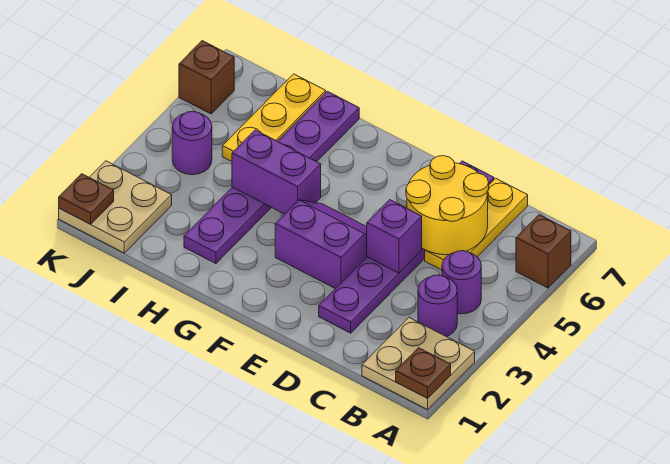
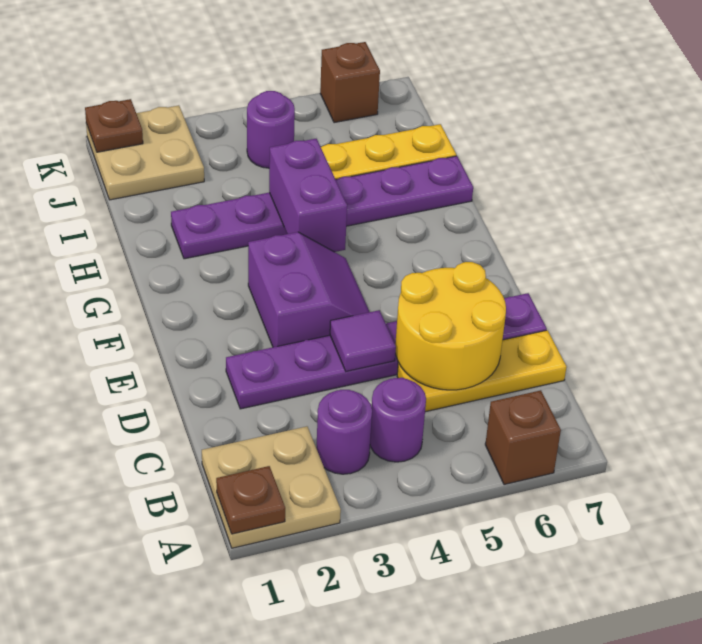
purple brick D4 level 2 -> purple tile D4 level 2

